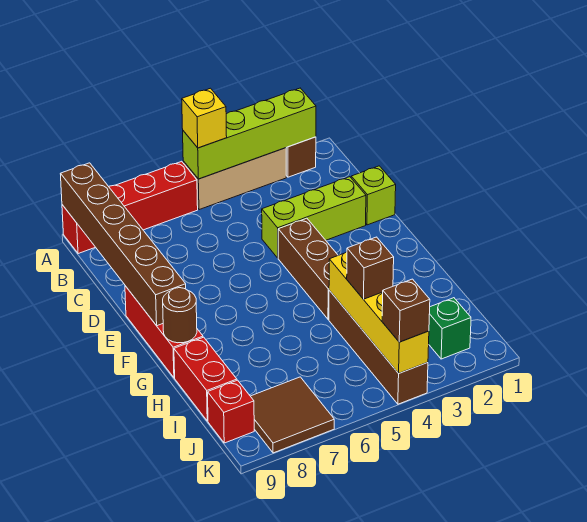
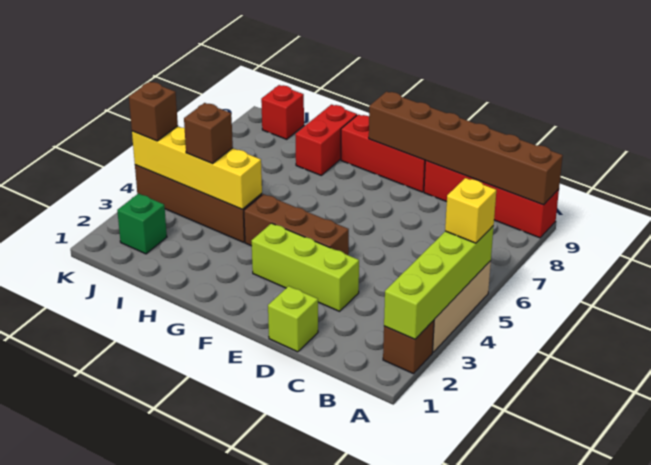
red brick A6:A9 level 1 -> red brick A9:D9 level 1
lime brick D2:D4 level 1 -> lime brick D3:F3 level 1
brown round brick G9 level 2 -> none
red brick H9:I9 level 1 -> red brick H8:H9 level 1
brown tile J7:K8 level 1 -> none

